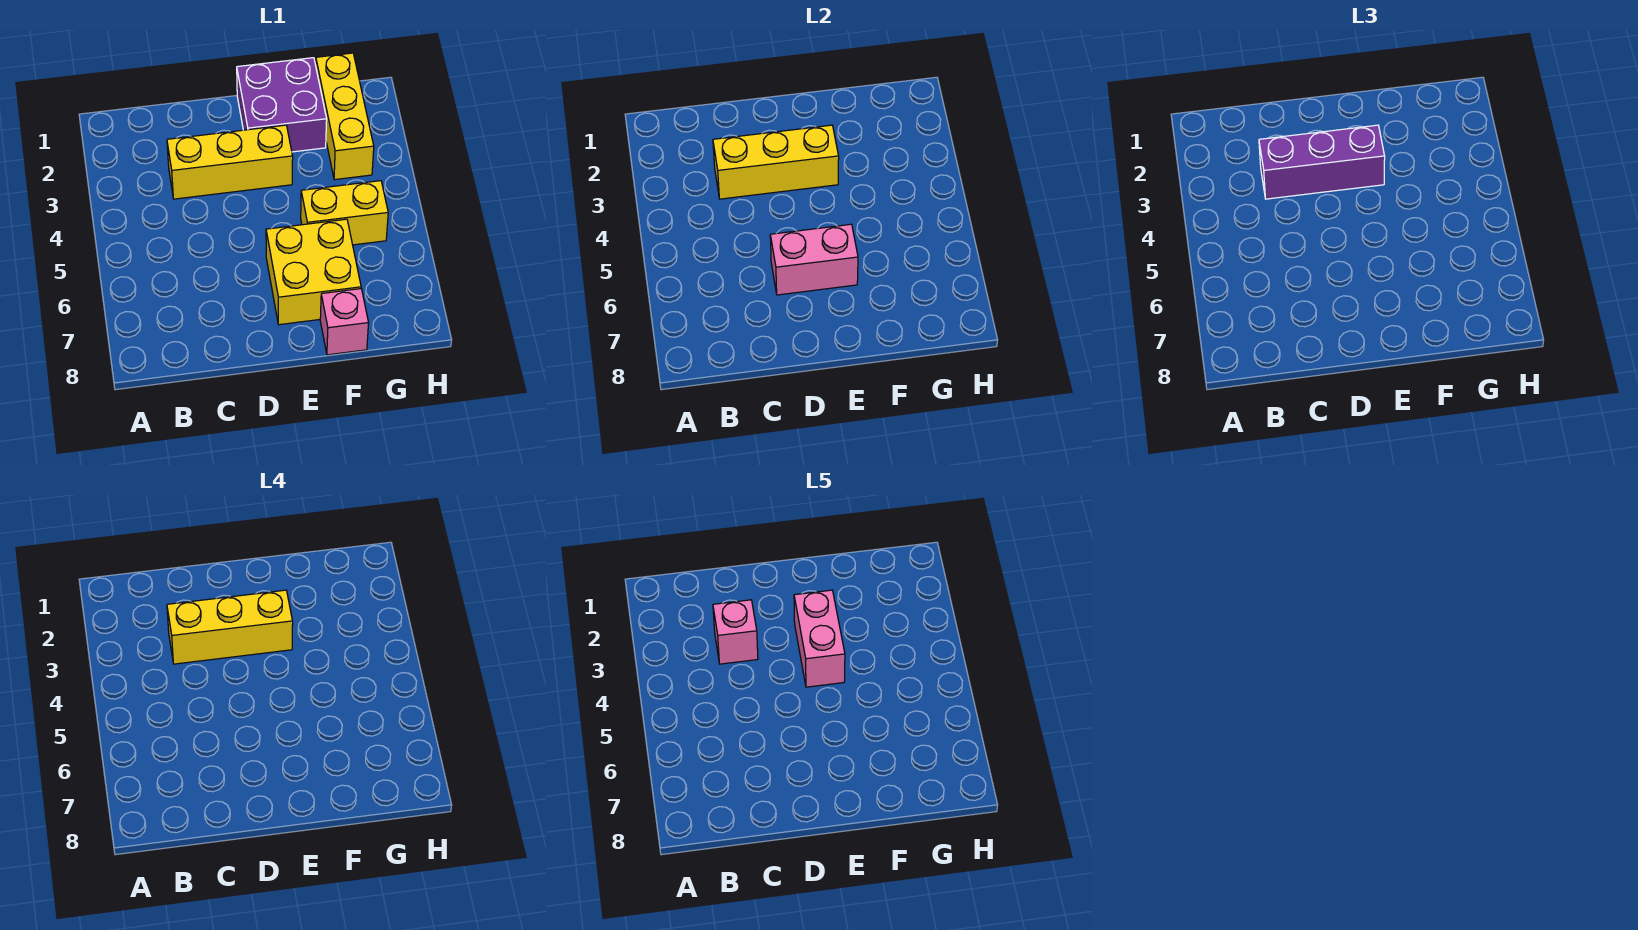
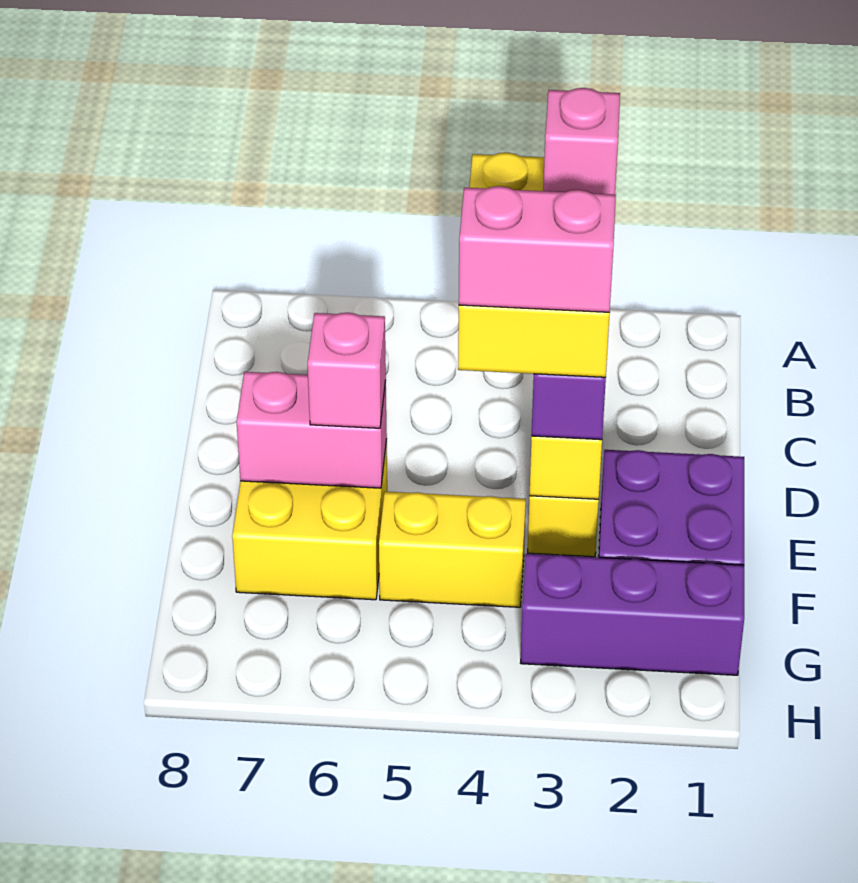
yellow brick C3:E3 level 4 -> yellow brick C3:E4 level 4
pink brick D6:E6 level 2 -> pink brick E6:E7 level 2
yellow brick F5:G5 level 1 -> yellow brick F4:F5 level 1
pink brick F8 level 1 -> pink brick E6 level 3
yellow brick G1:G3 level 1 -> purple brick G1:G3 level 1

